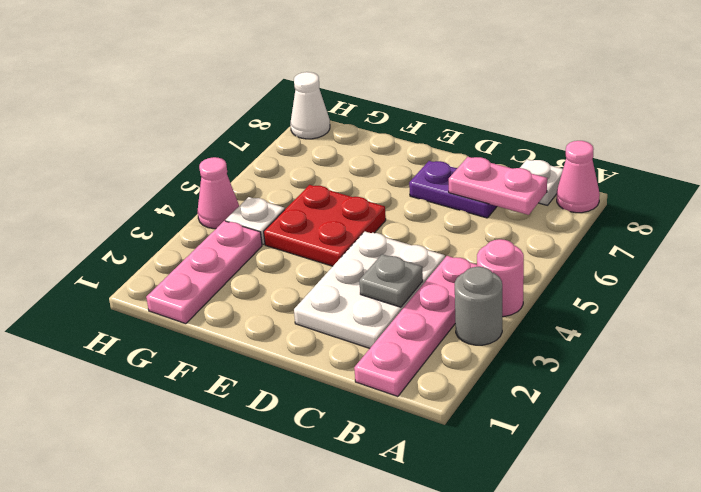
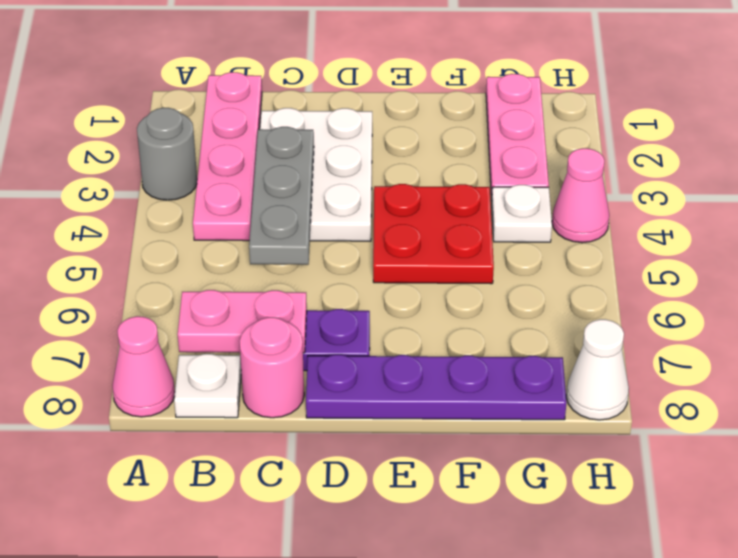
pink round brick A4 level 1 -> pink round brick C8 level 1
grey plate C3 level 2 -> grey plate C3:C5 level 2
none -> purple plate D8:G8 level 1

